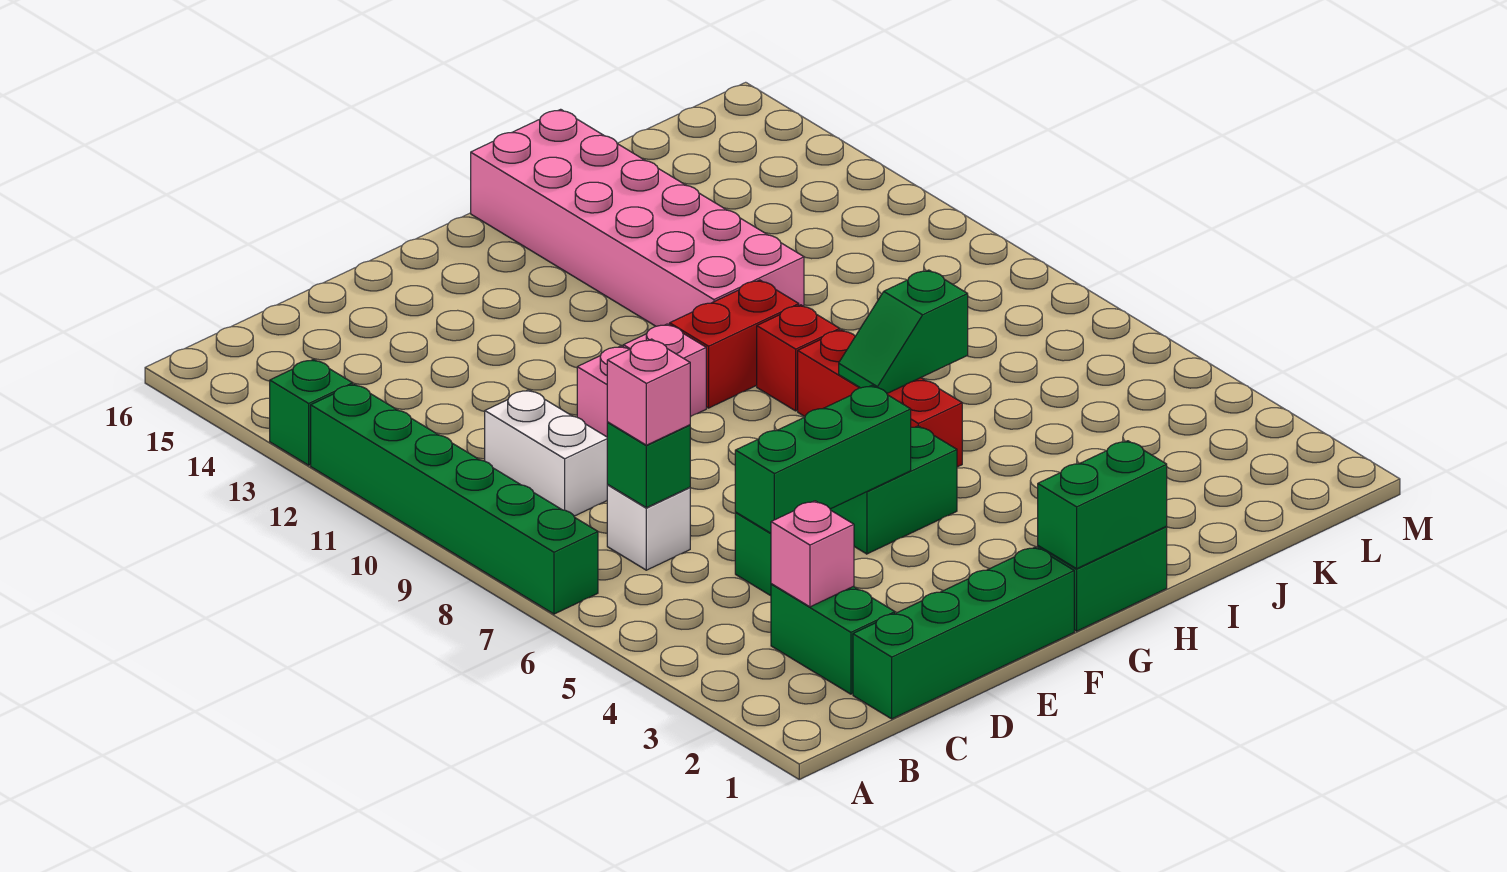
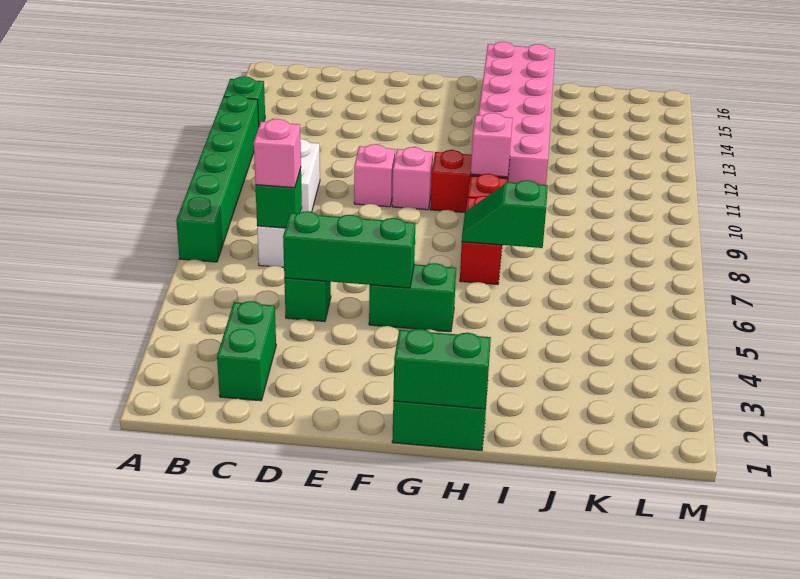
green brick C1:F1 level 1 -> none
pink brick C3 level 2 -> pink brick H10 level 2
red brick H6:H8 level 1 -> red brick H7:H8 level 1

